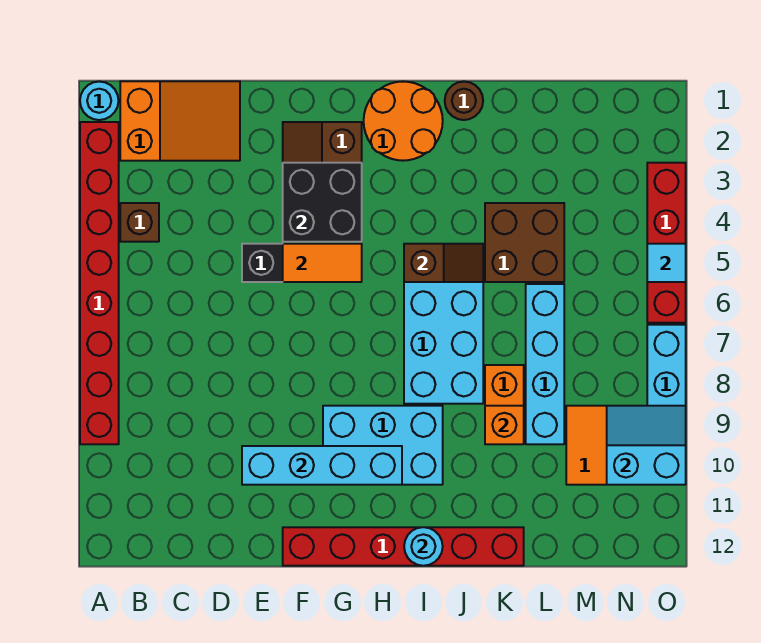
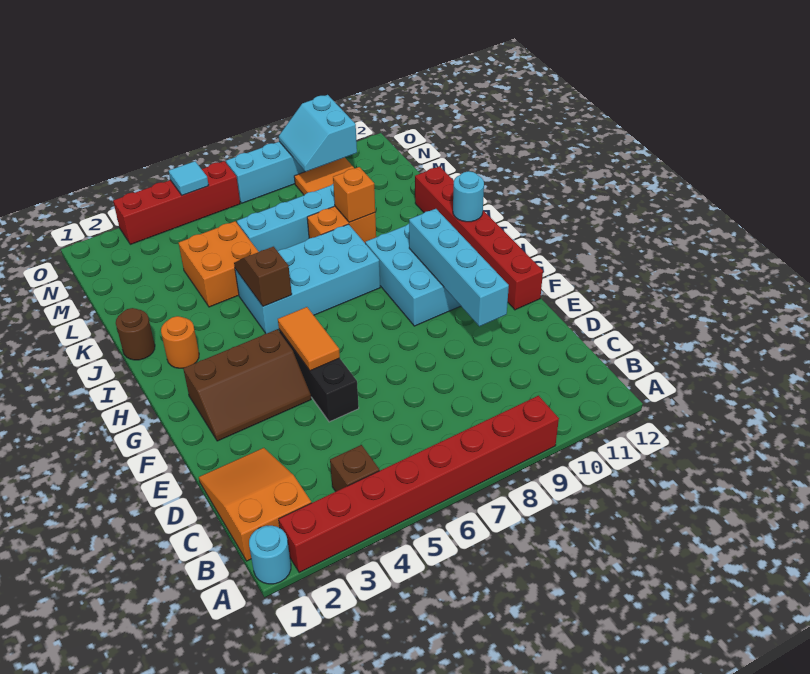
black brick F3:G4 level 2 -> none
orange round brick H1:I2 level 1 -> orange round brick I2 level 1
brown brick K4:L5 level 1 -> orange brick K4:L5 level 1

